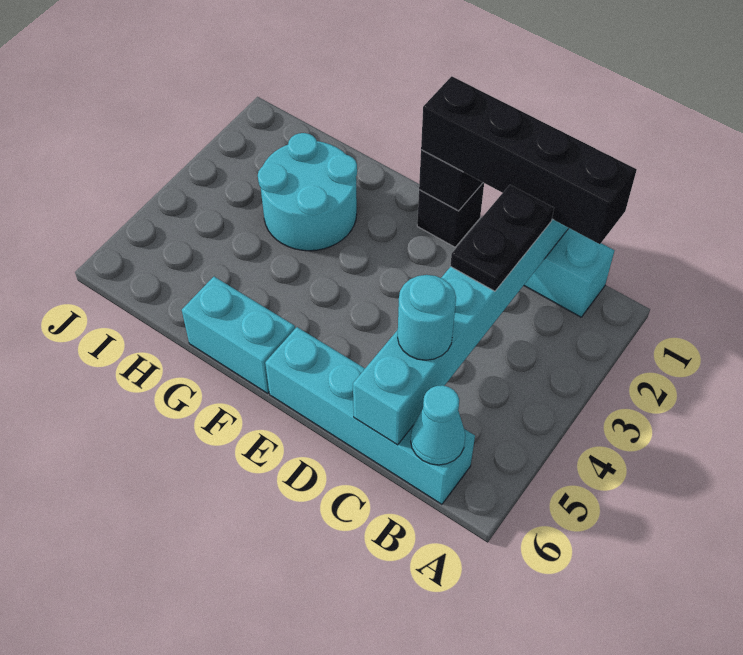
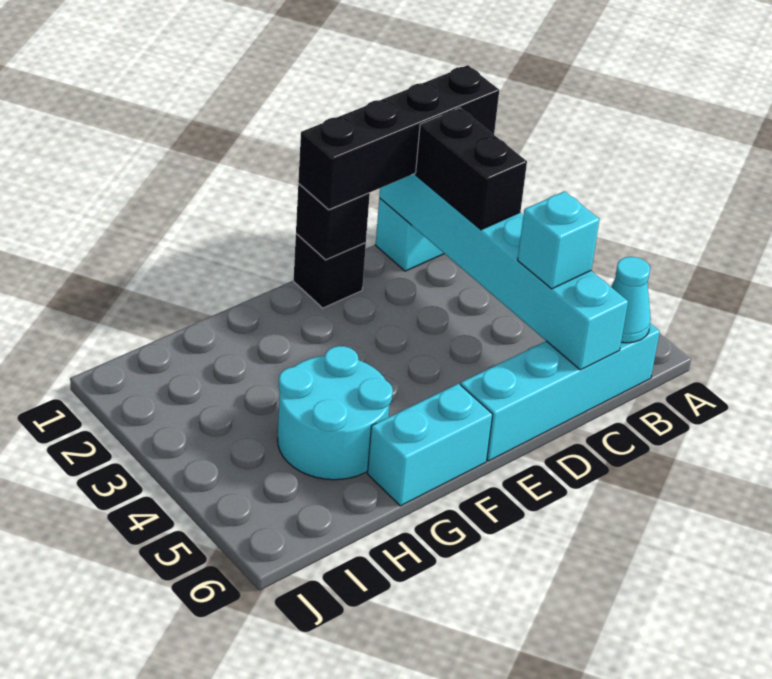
black plate C2:C3 level 3 -> black brick C2:C3 level 3
cyan round brick C5 level 3 -> cyan brick C5 level 3
cyan round brick G2:H3 level 1 -> cyan round brick G4:H5 level 1

